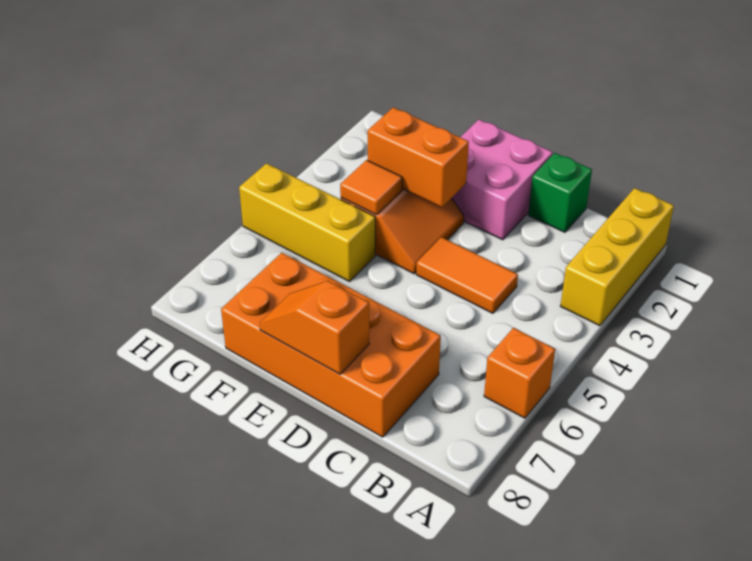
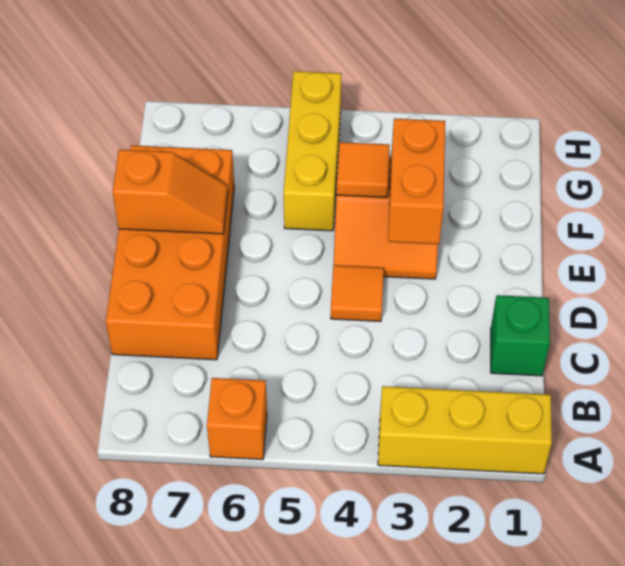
orange tile C4:D4 level 1 -> orange tile D4 level 1
pink brick D1:E2 level 1 -> none
orange slope D8:E8 level 2 top D -> orange slope E7:E8 level 2 top 8

